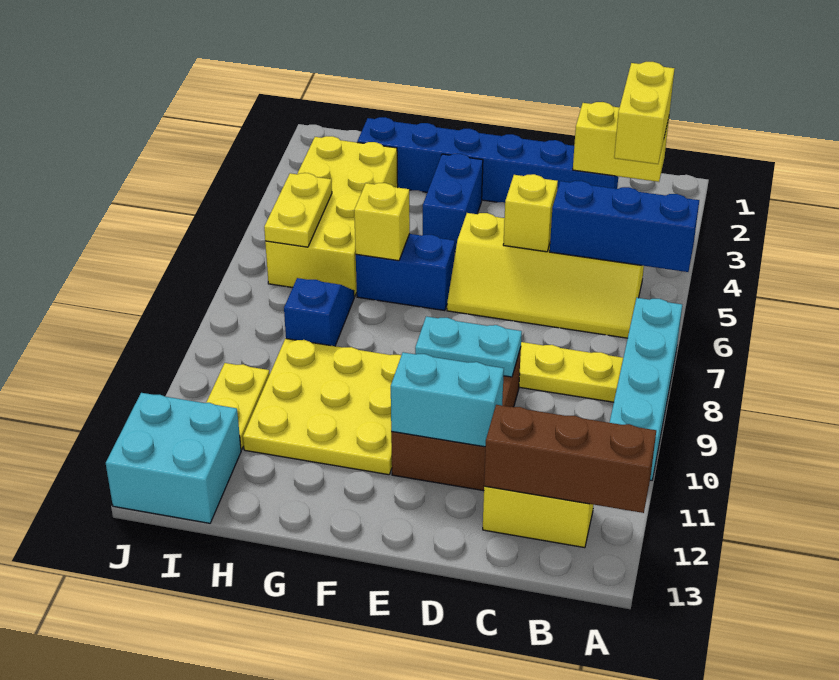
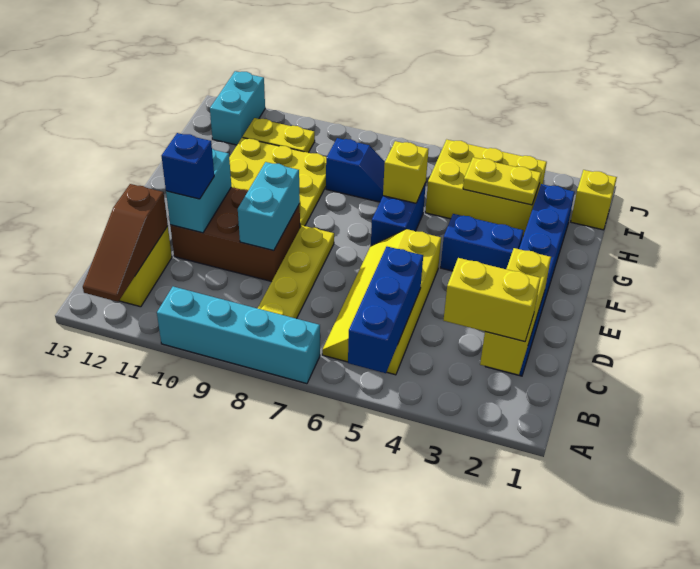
brown brick A12:C12 level 2 -> brown slope A12:C12 level 2 top C
yellow brick B2:C2 level 2 -> yellow brick B2:D2 level 2
yellow brick D5 level 2 -> yellow brick I1 level 1
cyan plate D9:E9 level 2 -> cyan brick D9:E9 level 2
none -> blue brick D11 level 3
yellow brick H3:I6 level 1 -> yellow brick H3:I5 level 1
yellow plate I5:I6 level 2 -> yellow plate H3:H4 level 2
cyan brick I12:J13 level 1 -> cyan brick I12:J12 level 1

